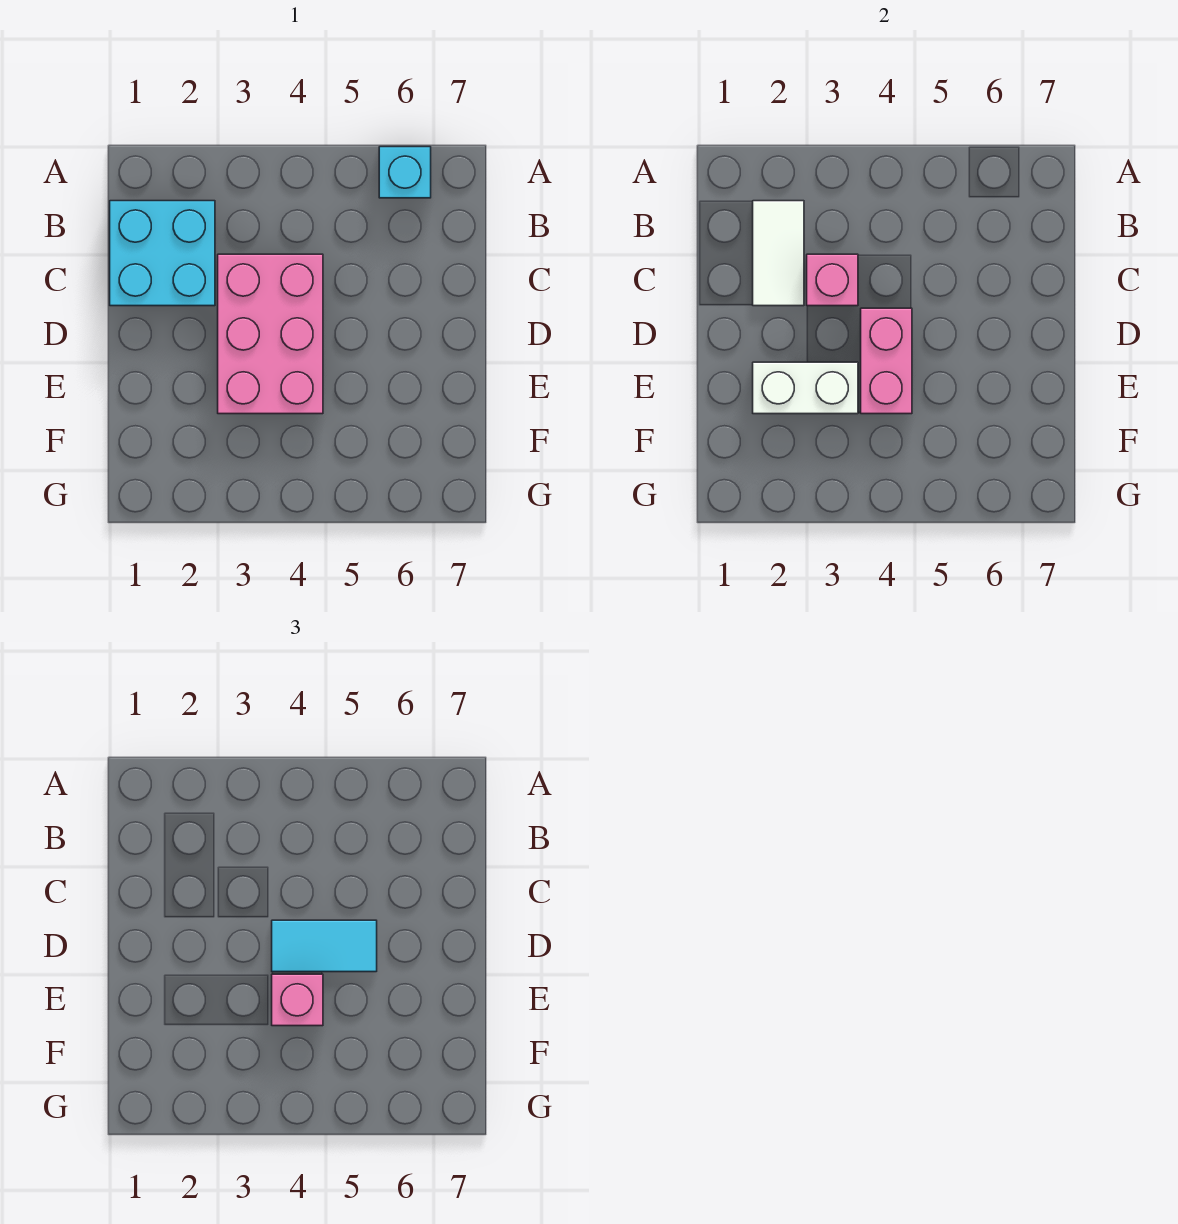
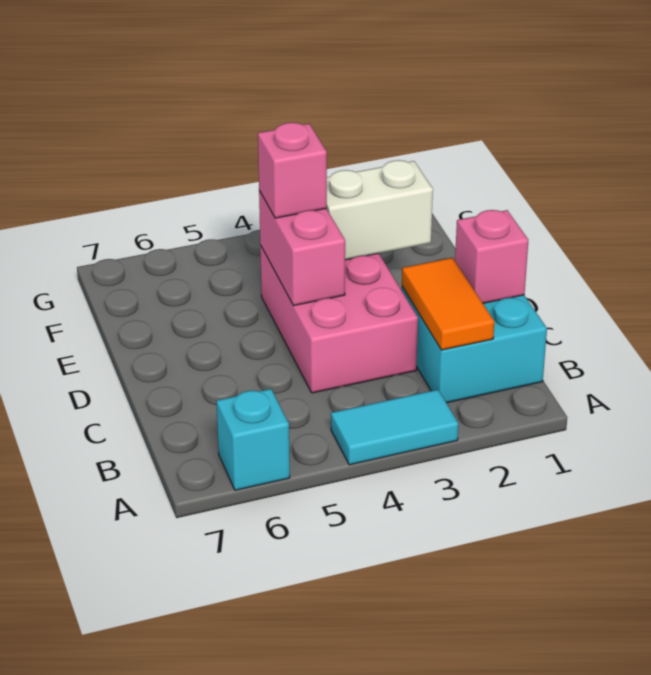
white tile B2:C2 level 2 -> orange tile B2:C2 level 2
pink brick C3 level 2 -> pink brick C1 level 2
cyan tile D4:D5 level 3 -> cyan tile A3:A4 level 1

